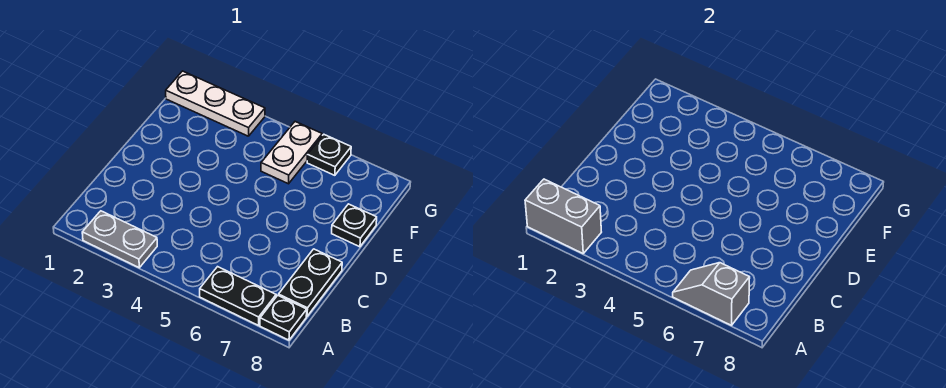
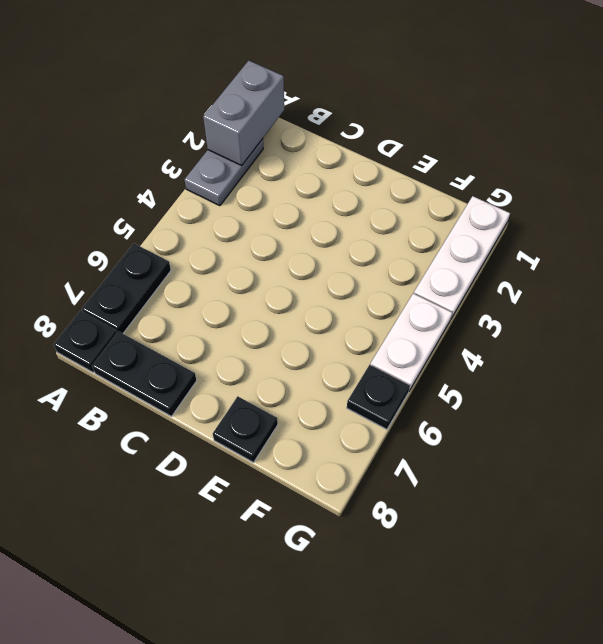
grey slope A6:A7 level 2 top 7 -> none
white plate F5:G5 level 1 -> white plate G4:G5 level 1

